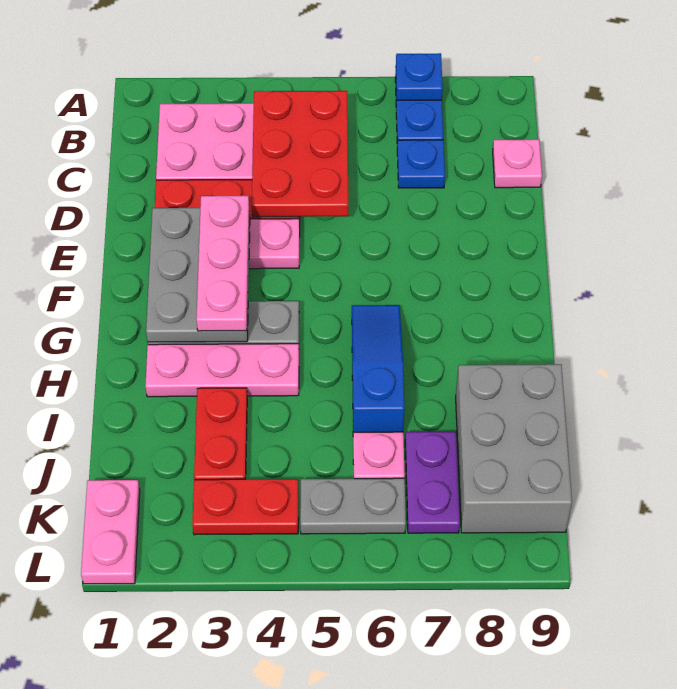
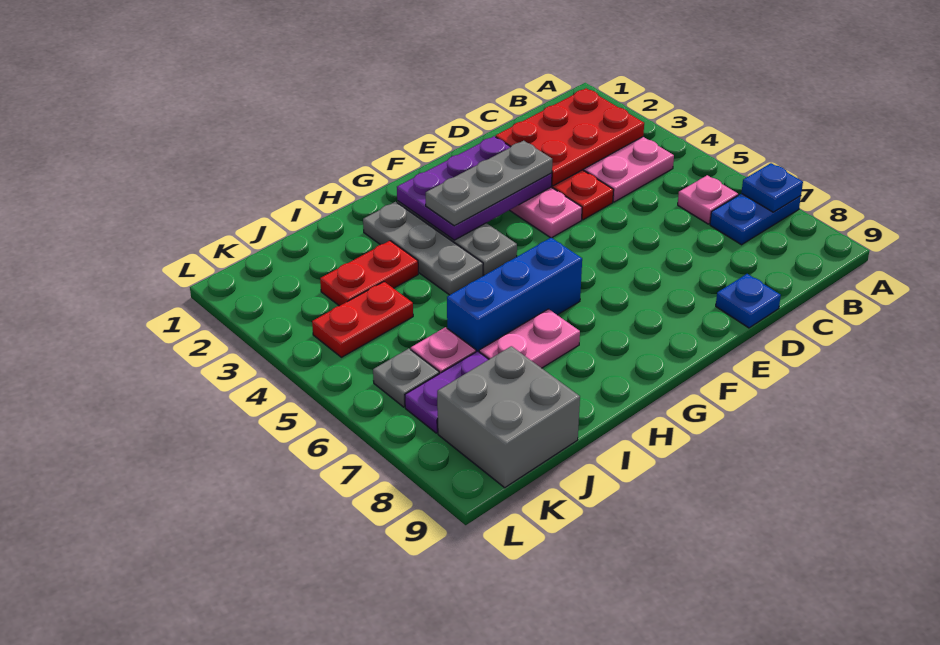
red plate B4:D5 level 2 -> red plate B2:D3 level 2
blue plate C7 level 1 -> blue plate D9 level 1
pink plate C9 level 1 -> pink plate B6 level 1
grey plate E2:G3 level 2 -> purple plate E2:G3 level 2
pink plate E3:G3 level 3 -> grey plate E3:G3 level 3
blue slope G6:I6 level 1 top I -> blue brick G6:I6 level 1
pink plate H2:H4 level 1 -> grey plate H2:H4 level 1
grey brick I8:K9 level 1 -> grey brick J8:K9 level 1
pink plate K1:L1 level 1 -> pink plate H7:I7 level 1
red plate K3:K4 level 1 -> red plate J4:K4 level 1
grey plate K5:K6 level 1 -> grey plate K6 level 1

